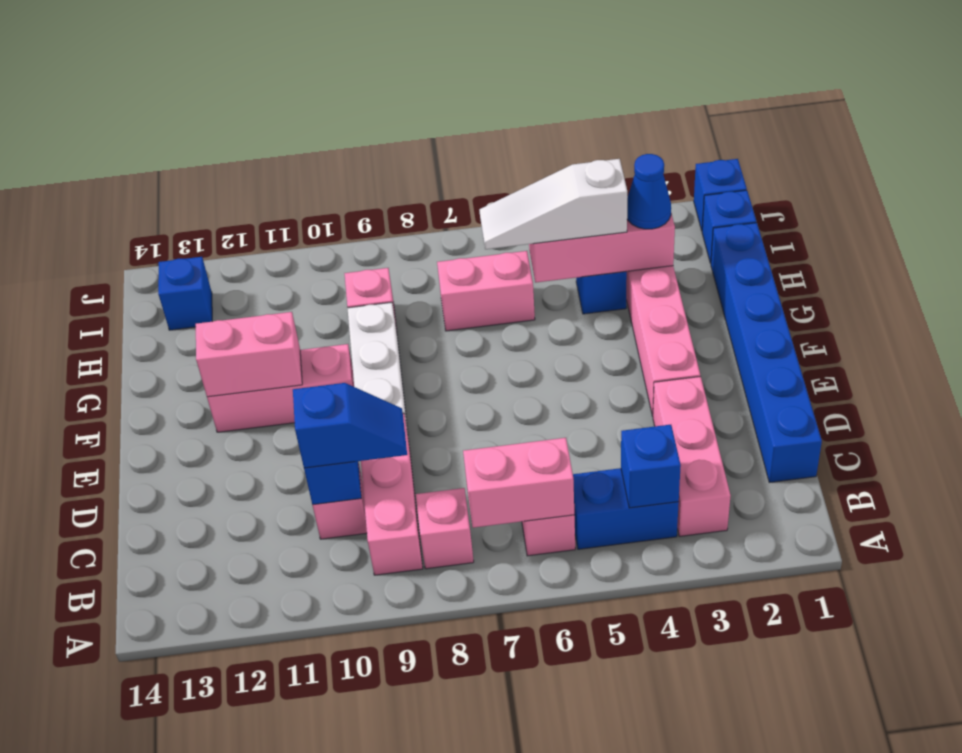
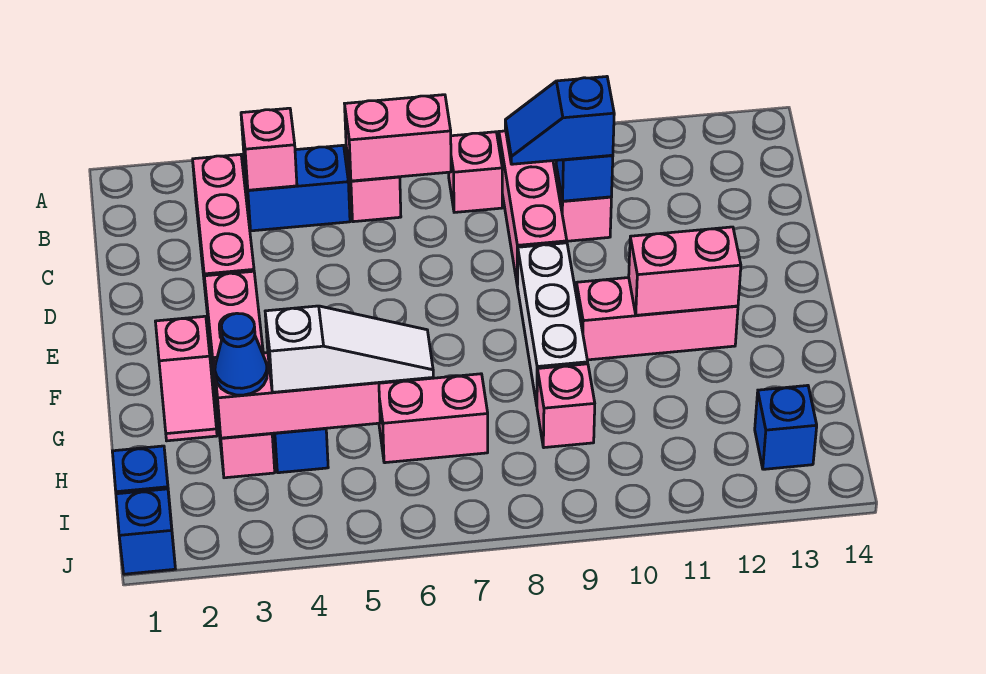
blue brick B4 level 2 -> pink brick B4 level 2
blue brick C1:H1 level 1 -> none
none -> pink slope F2:G2 level 1 top F

